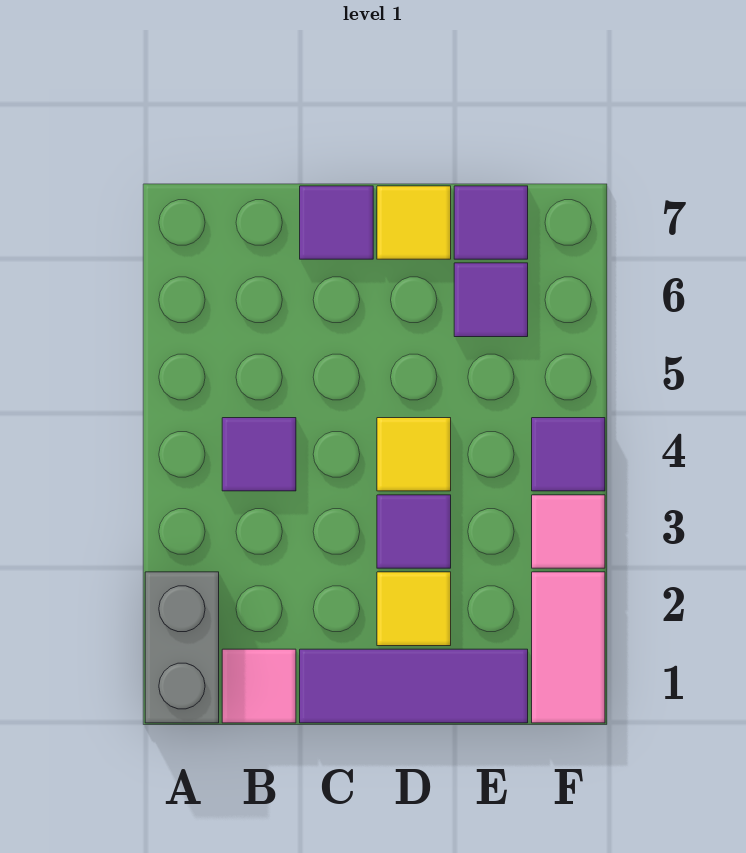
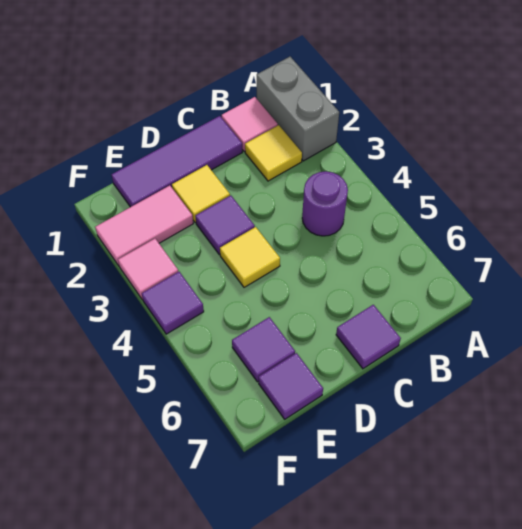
purple tile B4 level 1 -> purple round brick B4 level 1
yellow tile D7 level 1 -> yellow tile B2 level 1
pink tile F1:F2 level 1 -> pink tile E2:F2 level 1

